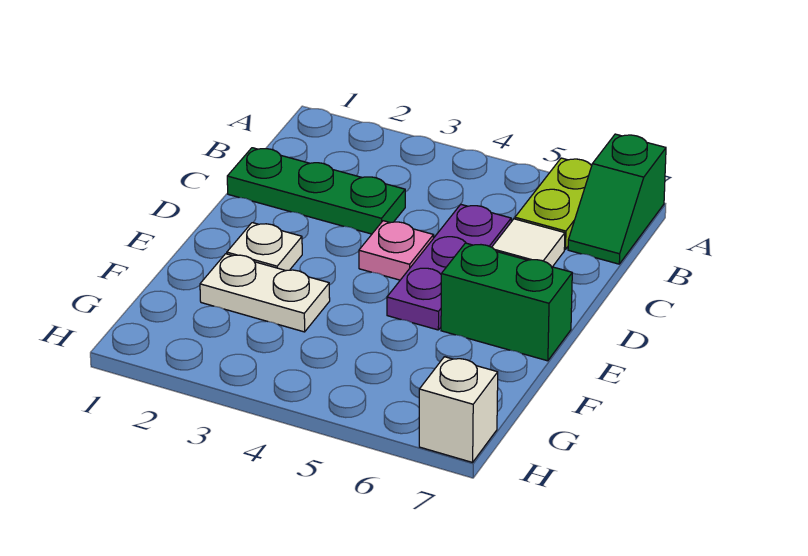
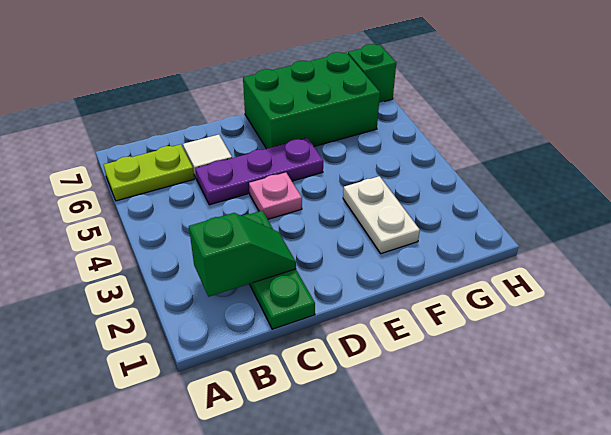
green slope A7:B7 level 1 top A -> green slope B2:C2 level 2 top B
white plate E2 level 1 -> none
green brick E6:E7 level 1 -> green brick E6:G7 level 1
white brick H7 level 1 -> green brick H7 level 1

